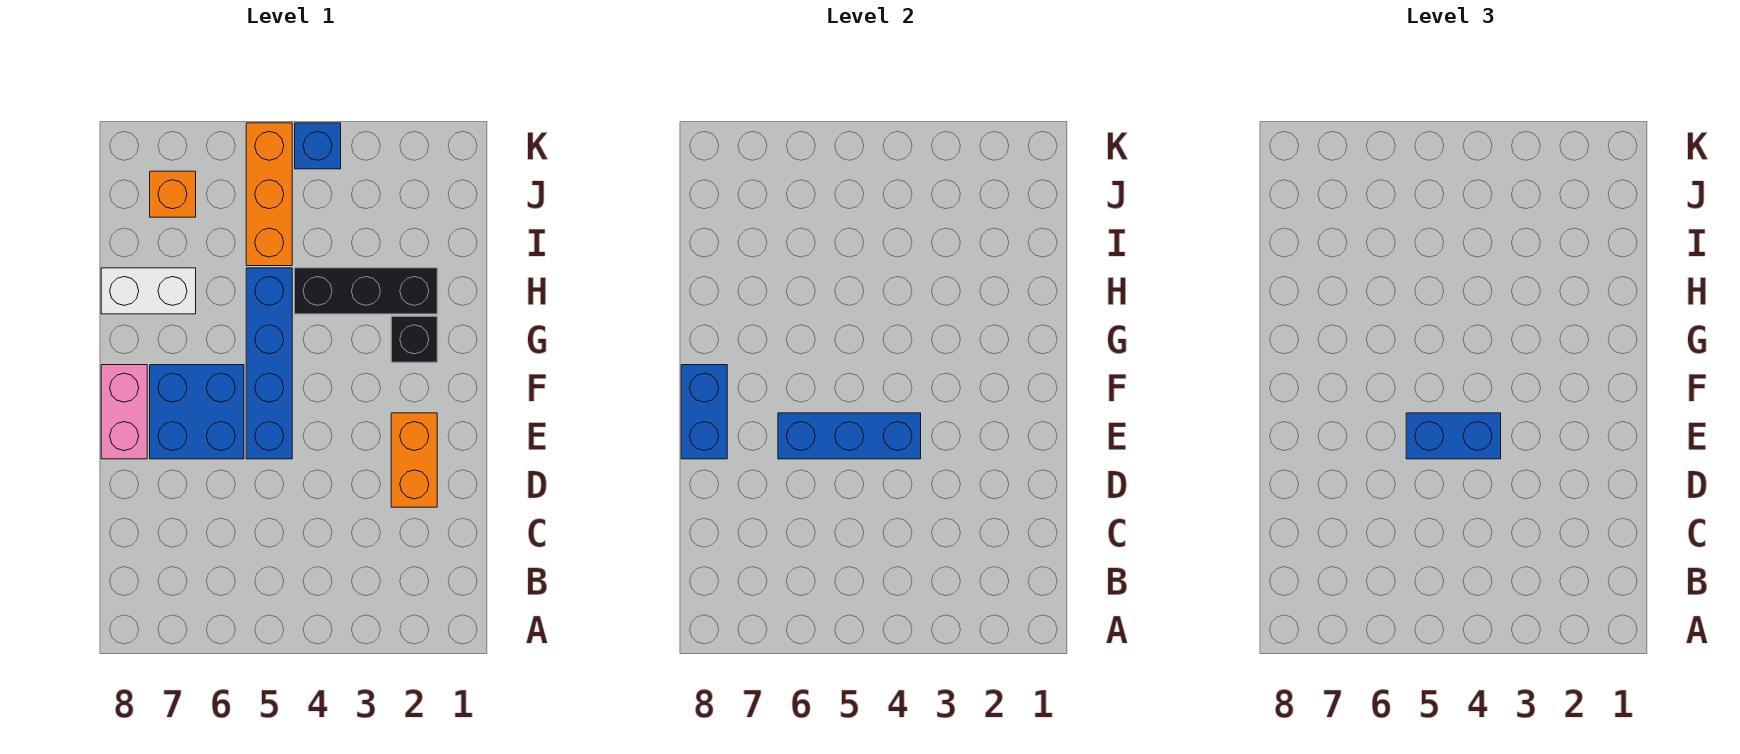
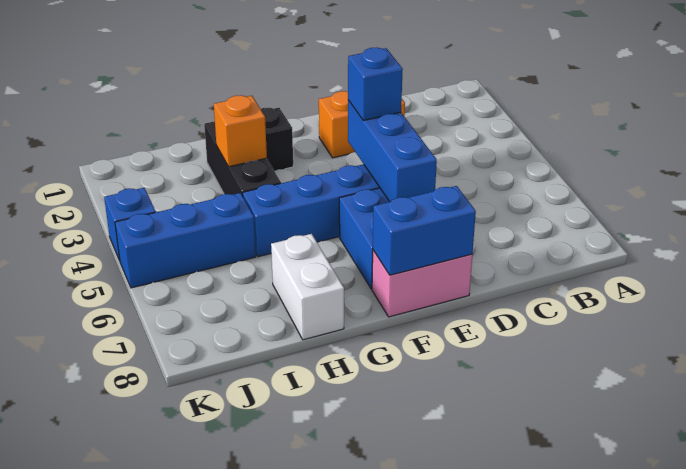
blue brick E4:E5 level 3 -> blue brick E4 level 3
orange brick I5:K5 level 1 -> blue brick I5:K5 level 1
orange brick J7 level 1 -> orange brick H3 level 2

